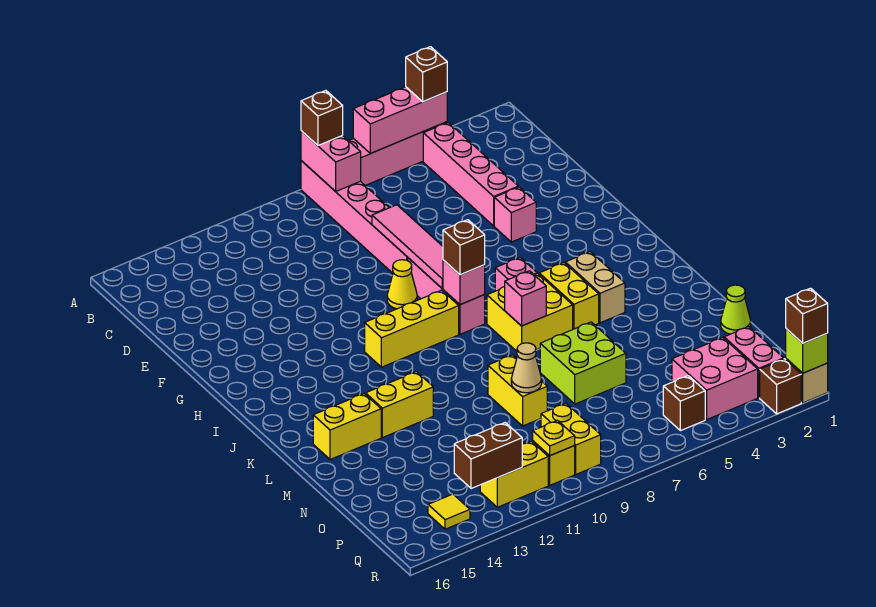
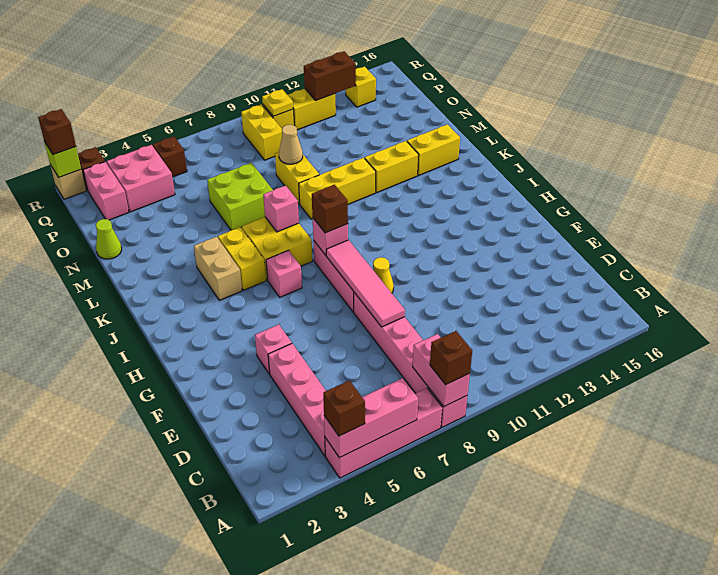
yellow brick I9:I11 level 1 -> yellow brick L9:L11 level 1
yellow tile Q14 level 1 -> yellow brick Q14 level 1

